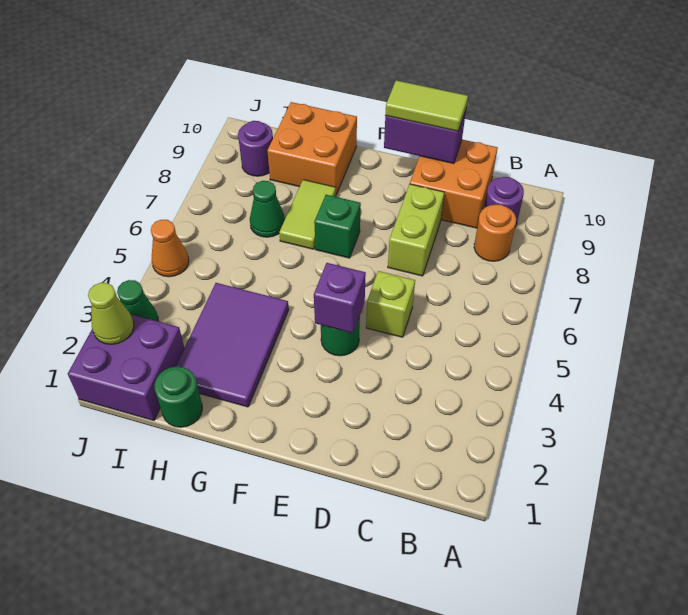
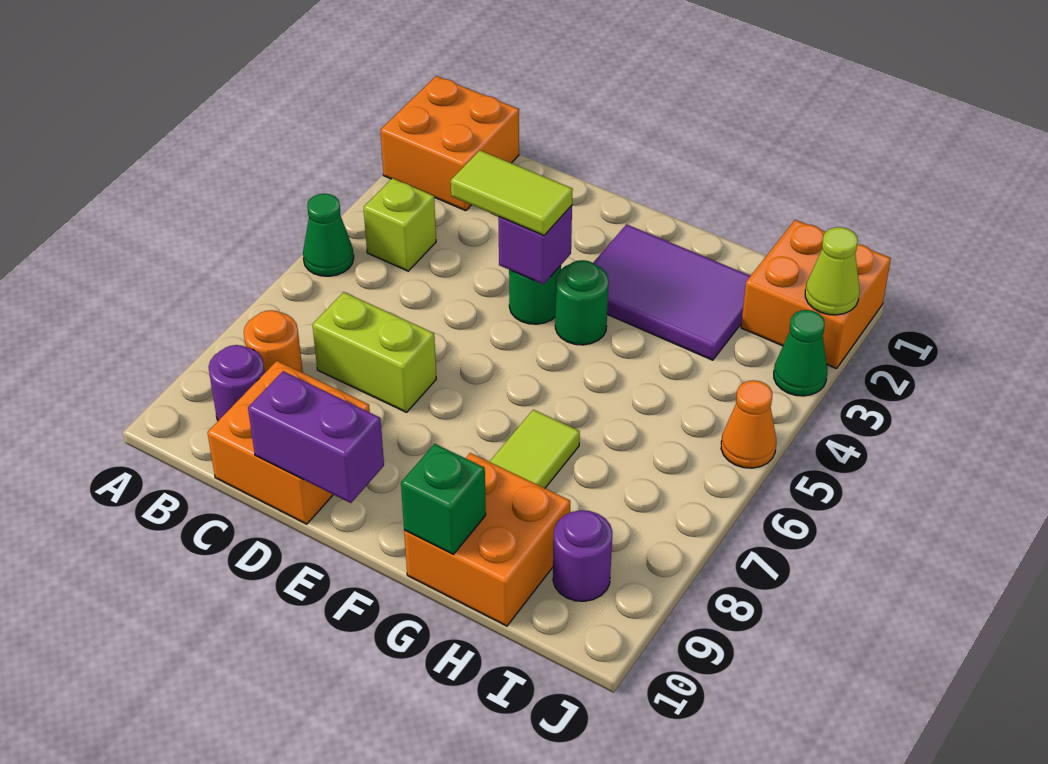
none -> orange brick A1:B2 level 1
lime brick D5 level 1 -> lime brick B4 level 1
lime brick D7:D8 level 1 -> lime brick C7:D7 level 1
lime tile D10:E10 level 3 -> lime tile D4:E4 level 3
green brick F7 level 1 -> green brick G10 level 2
purple tile G2:H4 level 1 -> purple tile F2:H3 level 1
green round brick H1 level 1 -> green round brick F4 level 1
green cone H7 level 1 -> green cone A5 level 1
purple brick I1:J2 level 1 -> orange brick I1:J2 level 1

